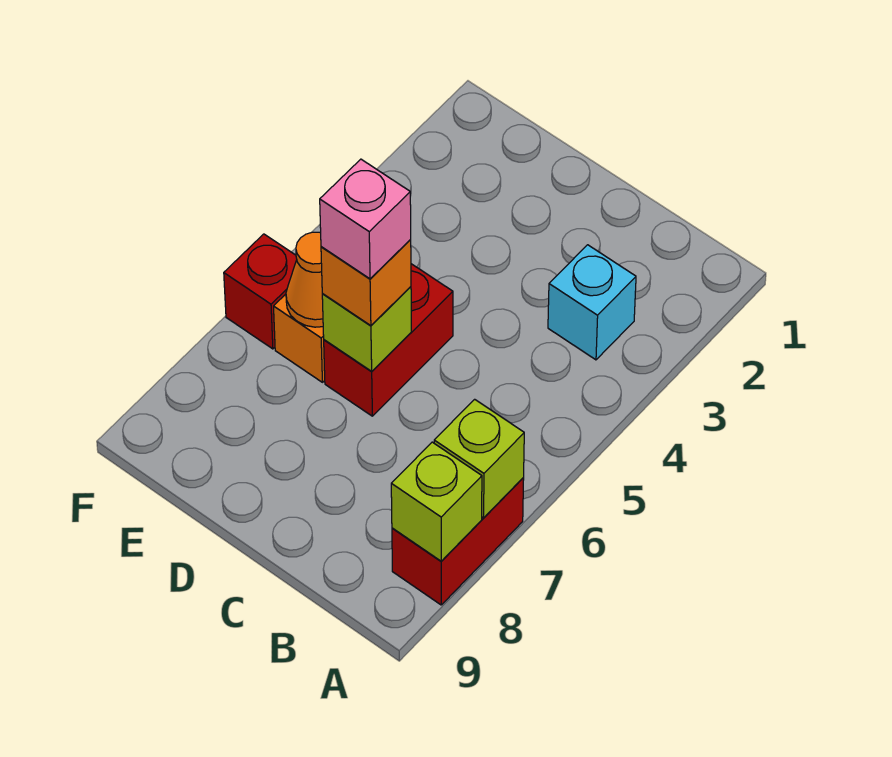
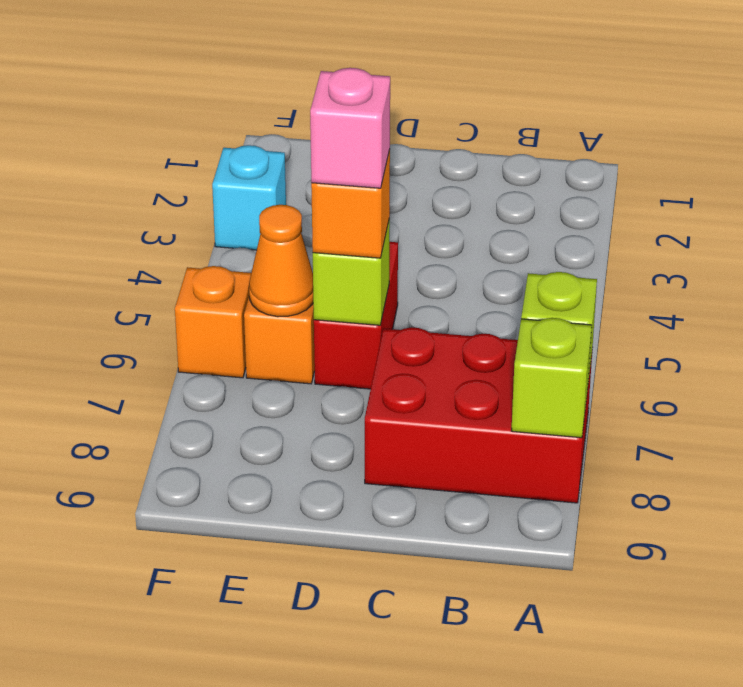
red brick A7:A8 level 1 -> red brick A7:C8 level 1
cyan brick B3 level 1 -> cyan brick F3 level 1
red brick F6 level 1 -> orange brick F6 level 1

